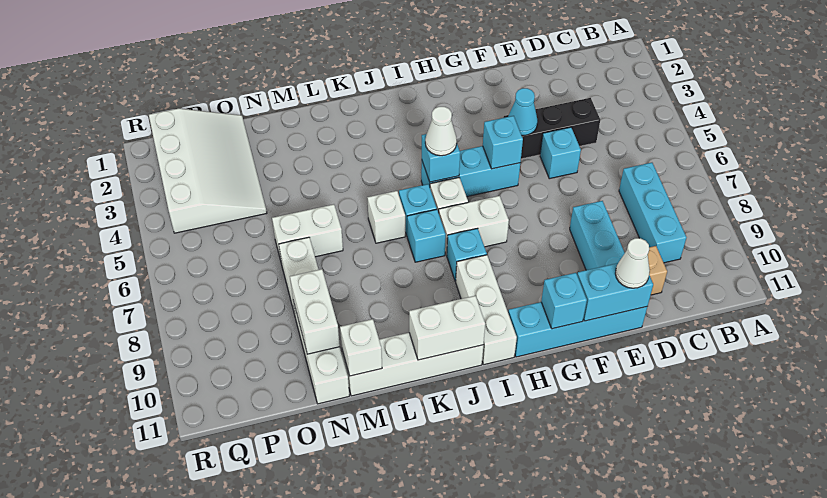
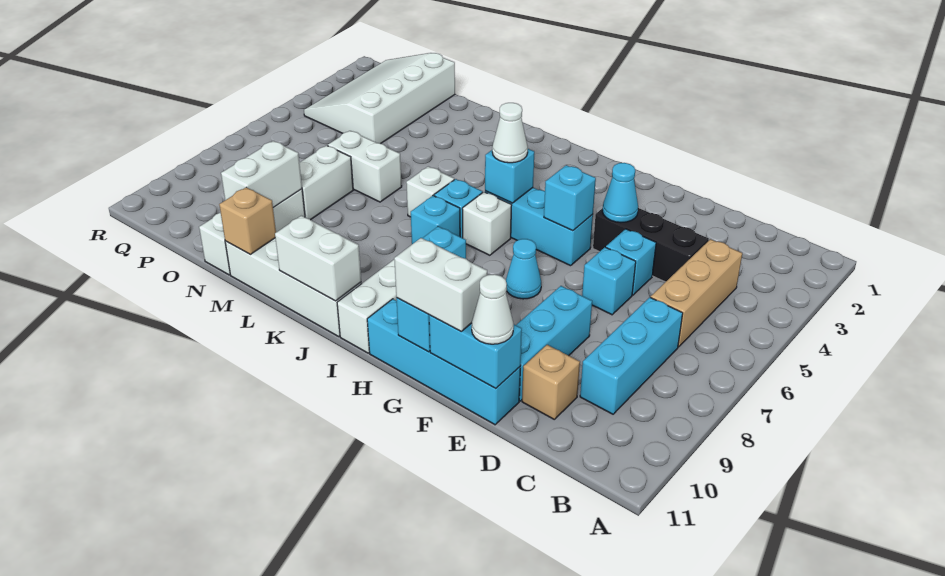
none -> tan brick C4:C6 level 1
none -> cyan brick E6 level 1
none -> cyan cone G7 level 1
white brick H7:I7 level 1 -> white brick F11:G11 level 3
white brick M11 level 2 -> tan brick M11 level 2
white slope O1:Q4 level 1 top Q -> white slope O1:Q4 level 1 top O

